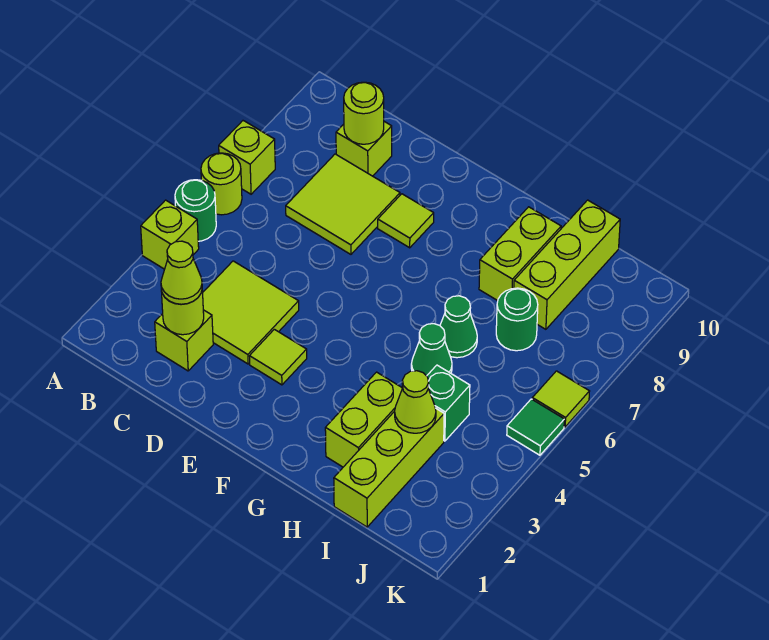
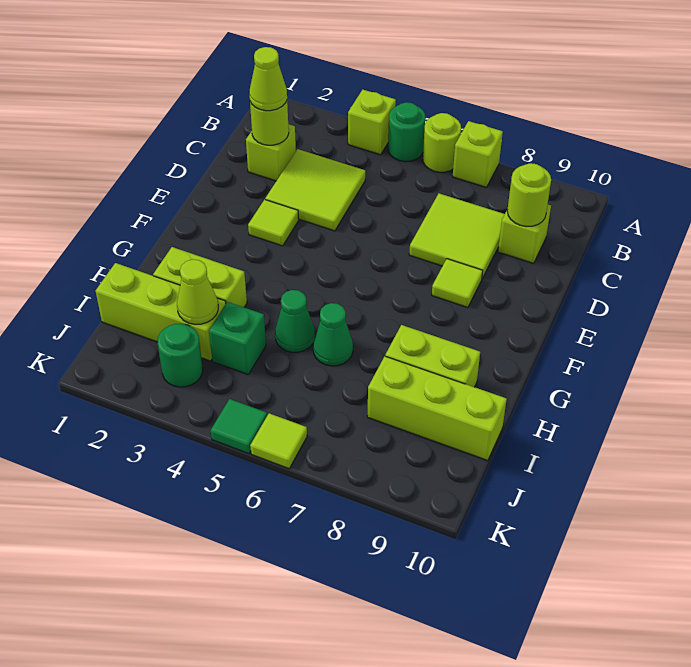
green round brick I7 level 1 -> green round brick J3 level 1

